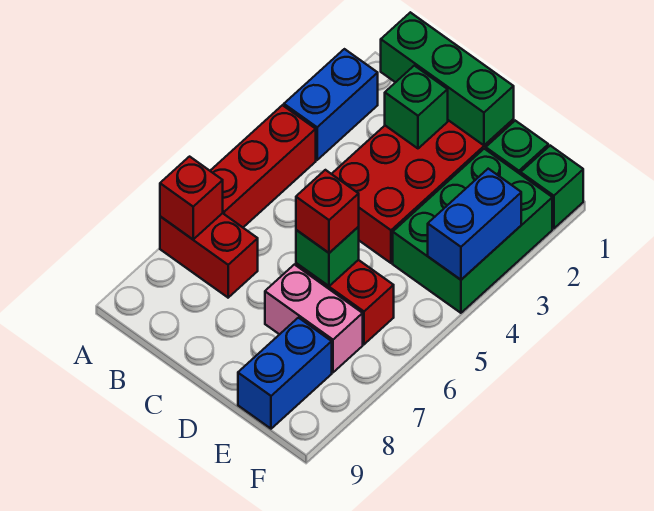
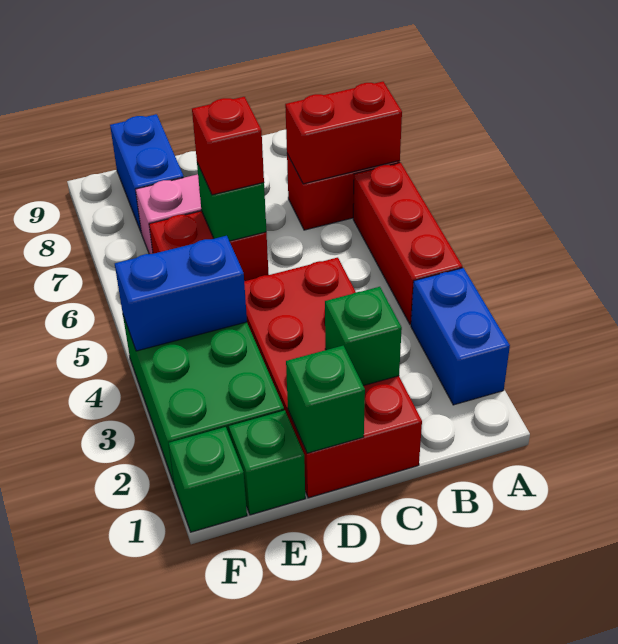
red brick A7 level 2 -> red brick A7:B7 level 2
green brick B1:D1 level 2 -> green brick D1 level 2
blue brick F3:F4 level 2 -> blue brick E4:F4 level 2

